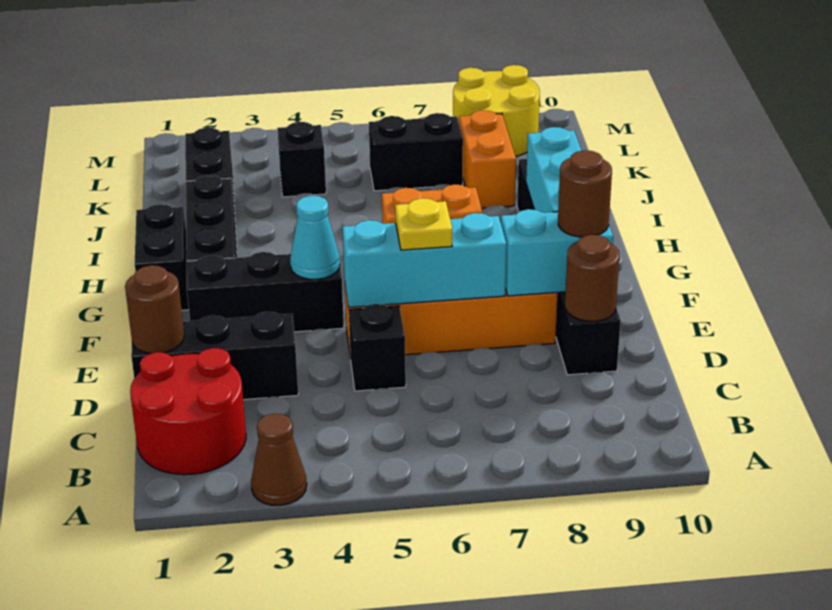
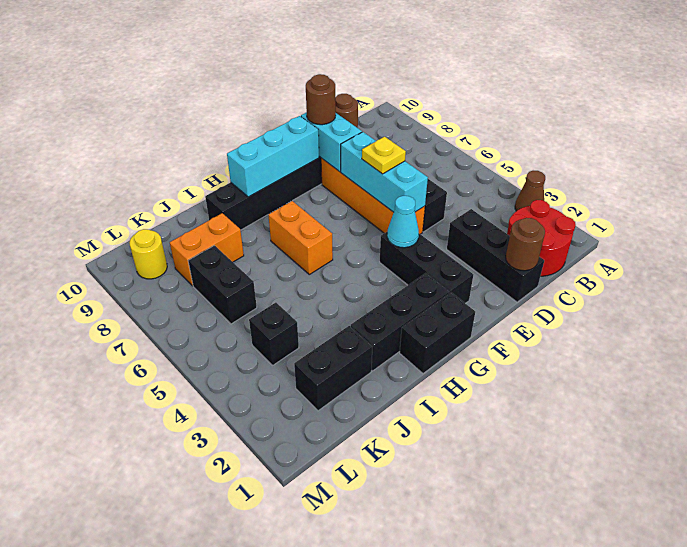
yellow round brick L8:M9 level 1 -> yellow round brick L9 level 1

